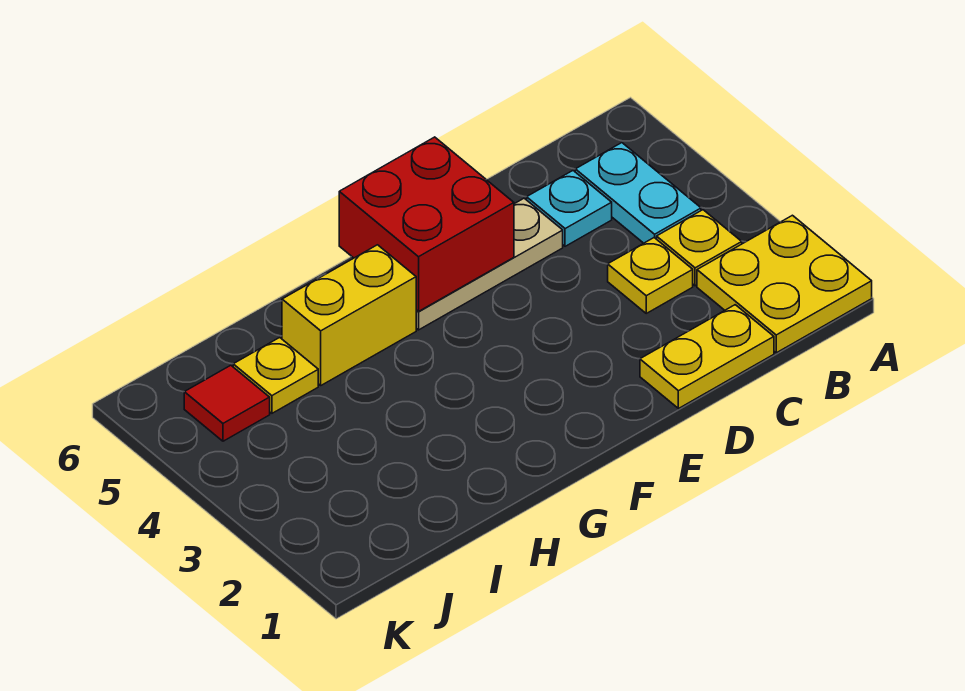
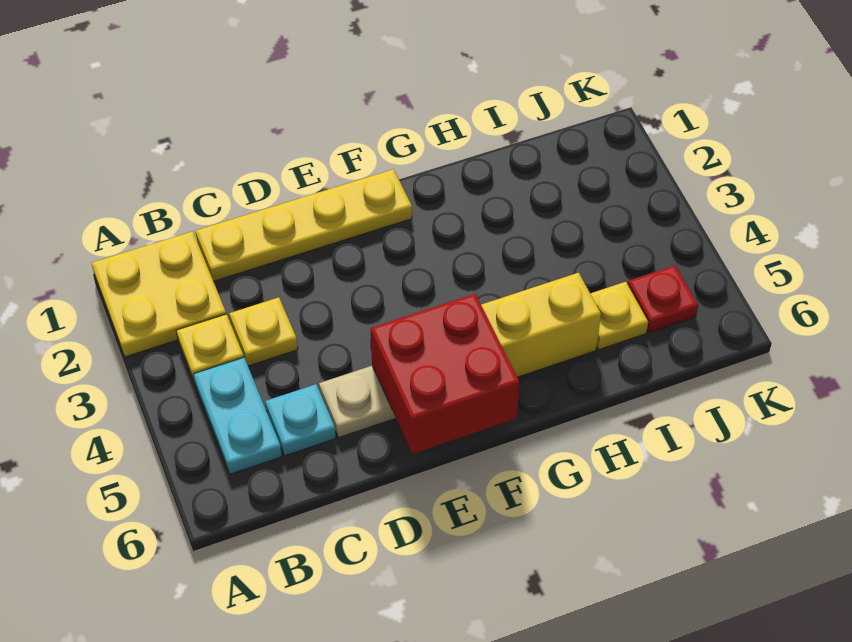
yellow plate C1:D1 level 1 -> yellow plate C1:F1 level 1
red tile J5 level 1 -> red plate J5 level 1

